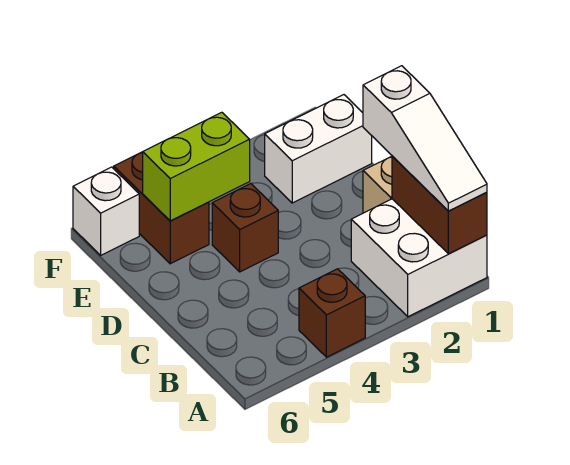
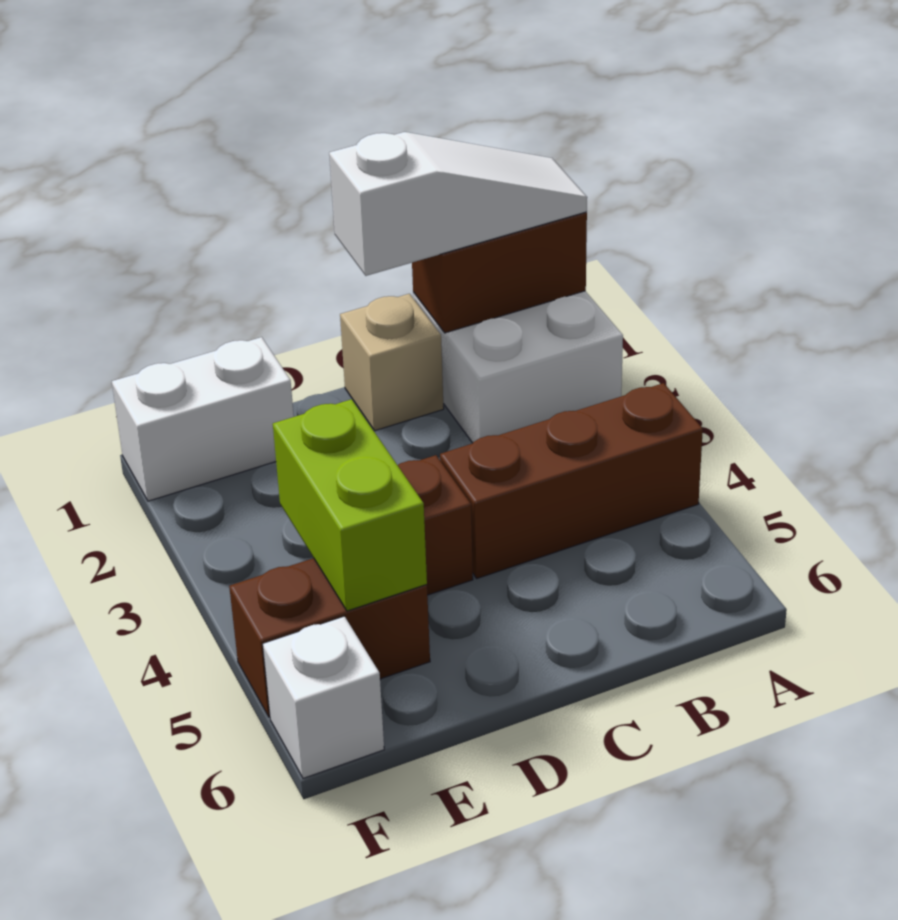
brown brick A4 level 1 -> brown brick A4:C4 level 1
white brick E1:E2 level 1 -> white brick E1:F1 level 1

